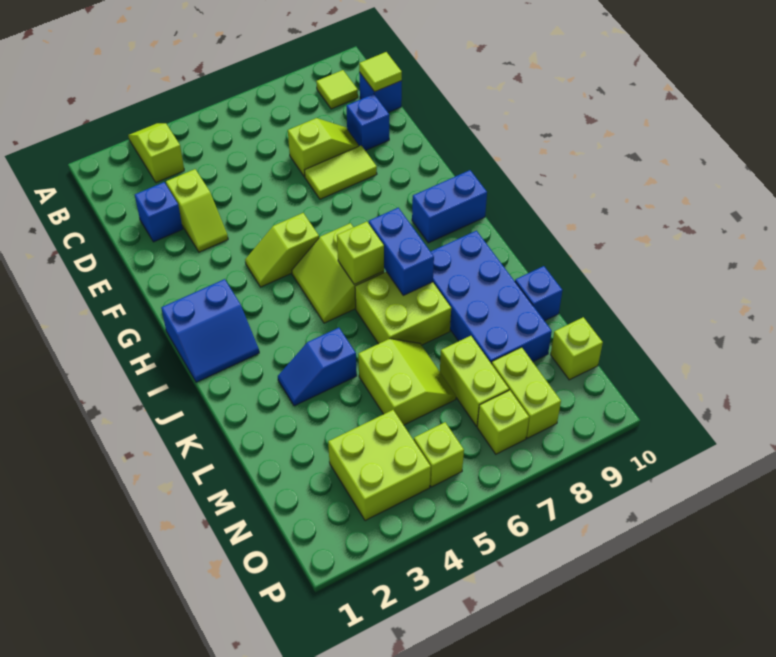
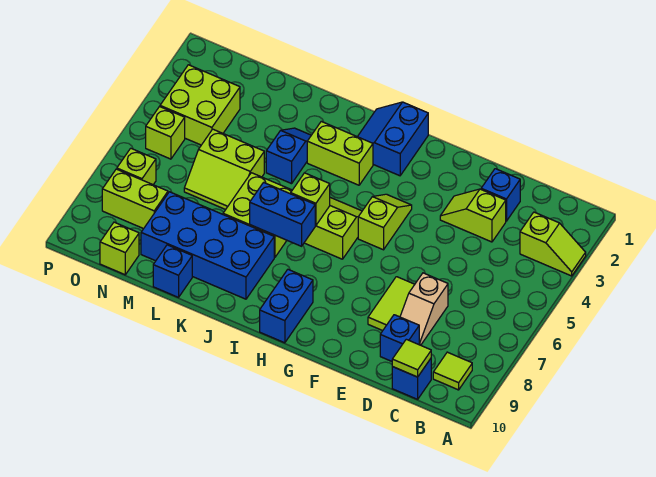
lime slope D7:D8 level 1 top 7 -> tan slope D7:D8 level 1 top 7
lime brick M7:N7 level 1 -> lime brick I3:J3 level 1

